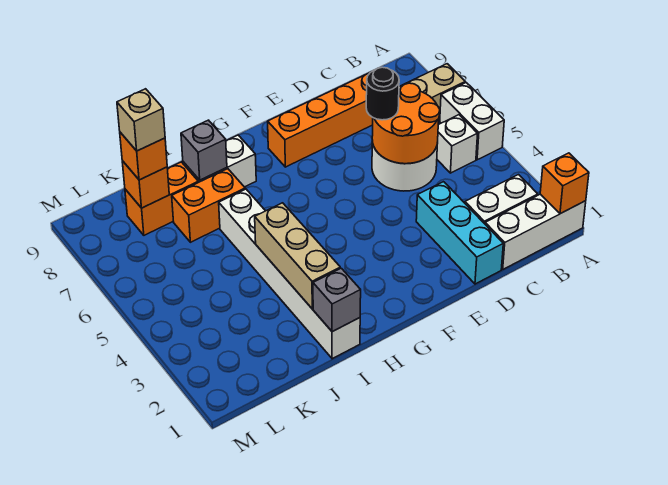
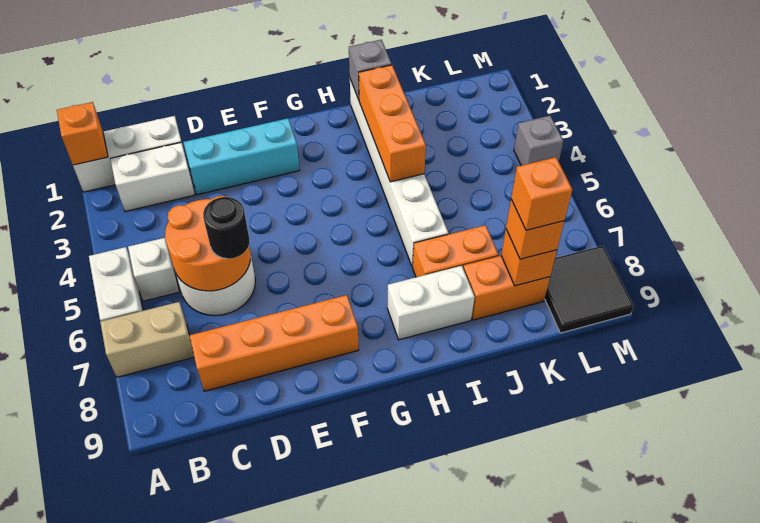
cyan brick D1:D3 level 1 -> cyan brick D2:F2 level 1
tan brick I2:I4 level 2 -> orange brick I2:I4 level 2
grey brick I8 level 2 -> grey brick M4 level 1
tan brick K8 level 4 -> orange brick K8 level 4
none -> black tile L8:M9 level 1

